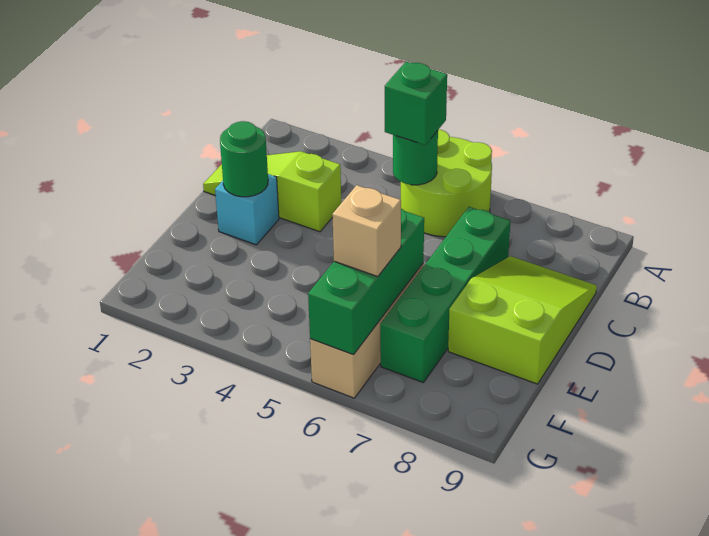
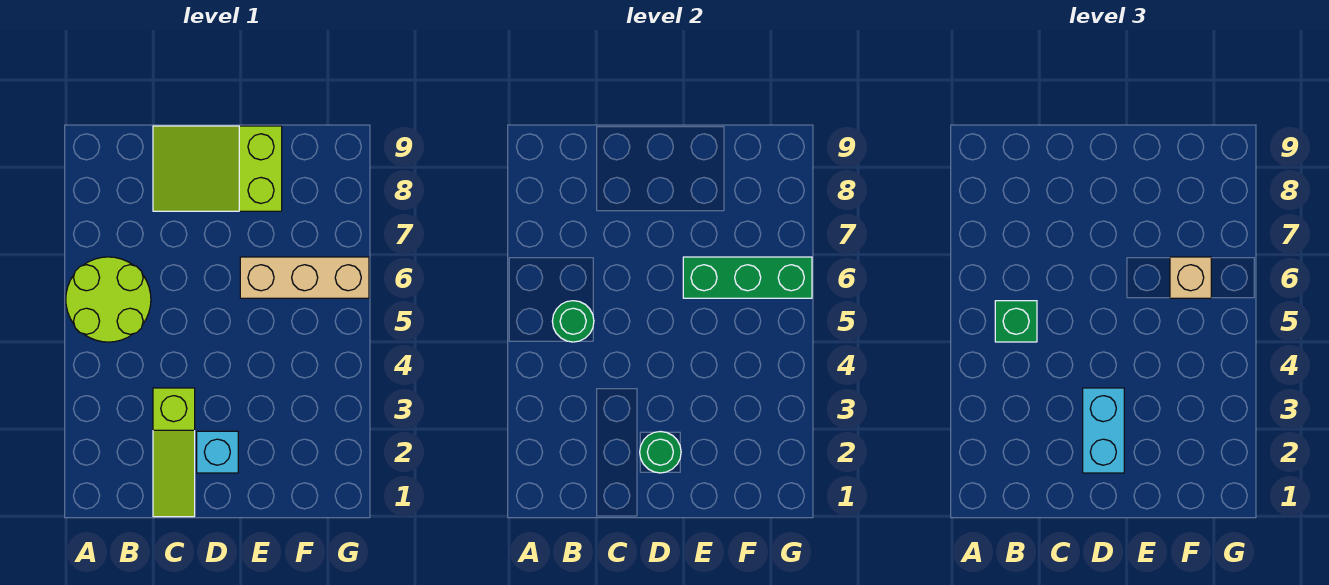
green brick C7:F7 level 1 -> none
none -> cyan brick D2:D3 level 3

